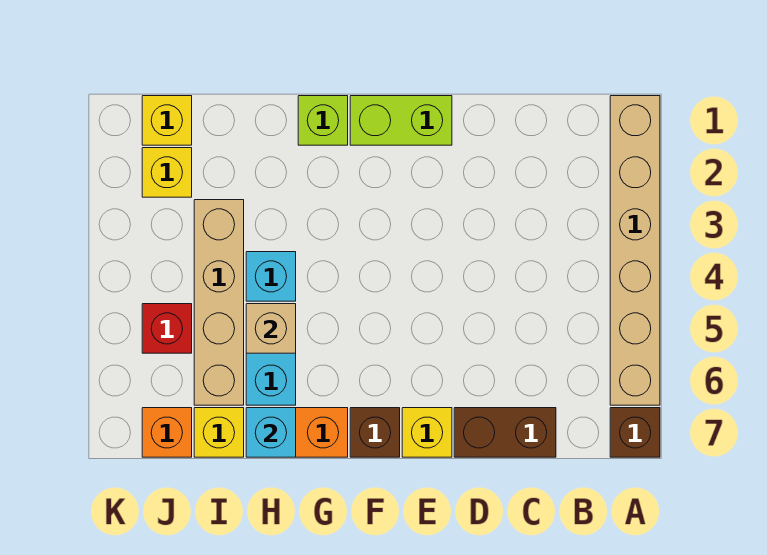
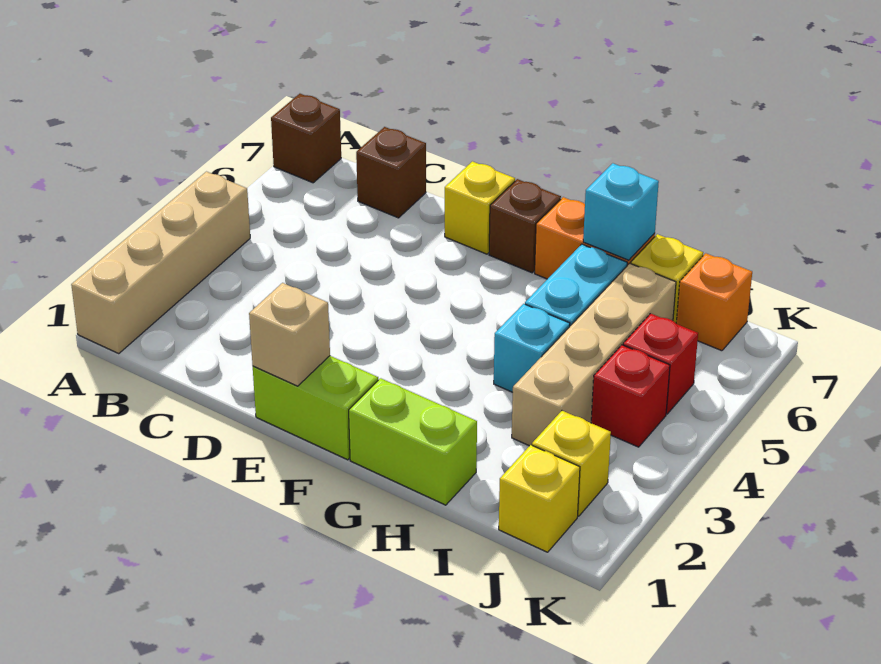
tan brick A1:A6 level 1 -> tan brick A1:A4 level 1
brown brick C7:D7 level 1 -> brown brick C7 level 1
lime brick G1 level 1 -> lime brick G1:H1 level 1
tan brick H5 level 2 -> tan brick E1 level 2
none -> red brick J4 level 1

